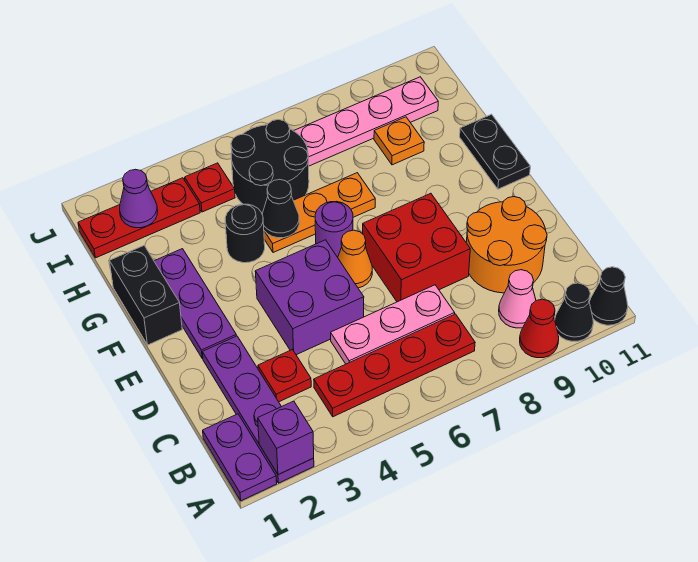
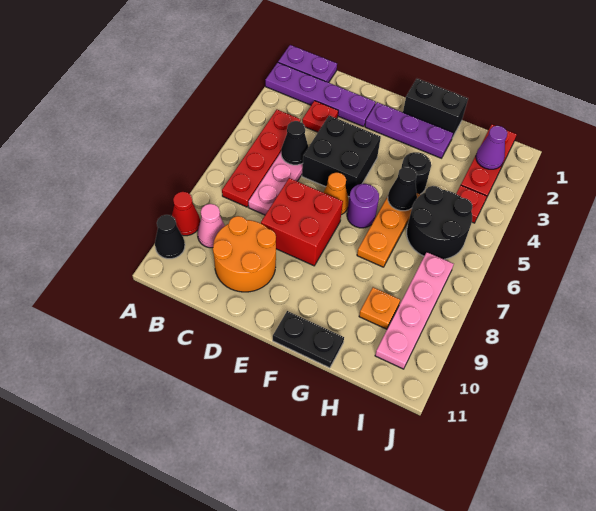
purple brick A2 level 2 -> none
black cone A11 level 1 -> black cone C5 level 2
purple brick D4:E5 level 1 -> black brick D4:E5 level 1

